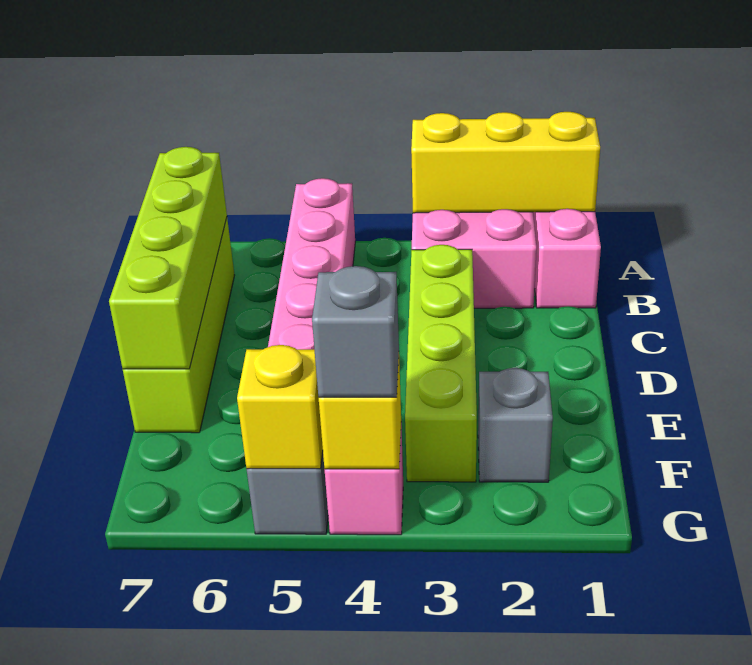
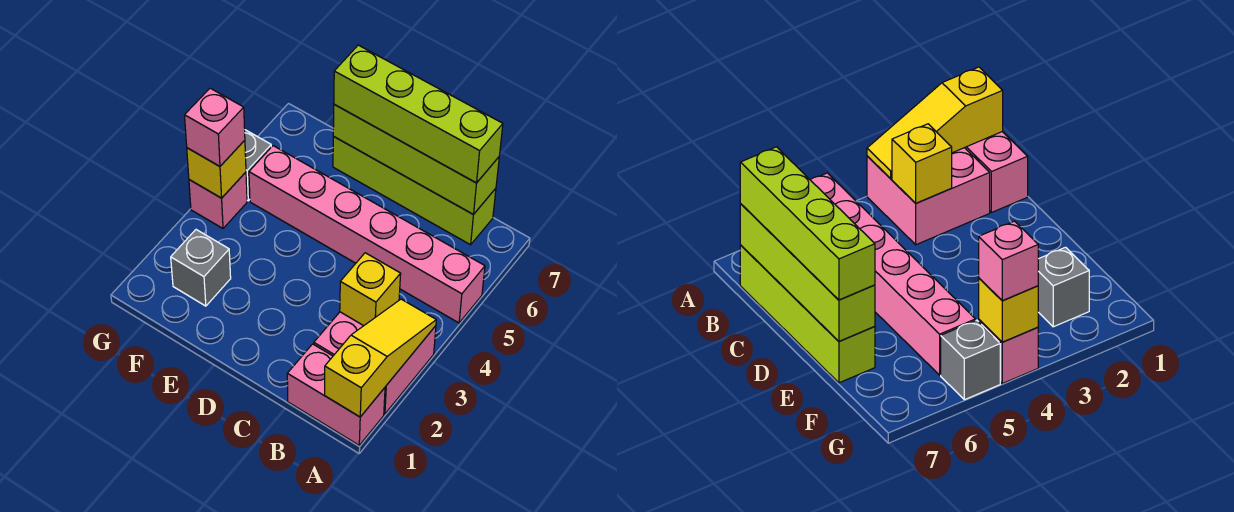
yellow brick A1:A3 level 2 -> yellow slope A1:A3 level 2 top 1
lime brick C3:F3 level 1 -> lime brick B7:E7 level 3
grey brick G4 level 3 -> pink brick G4 level 3
yellow brick G5 level 2 -> yellow brick B3 level 2

